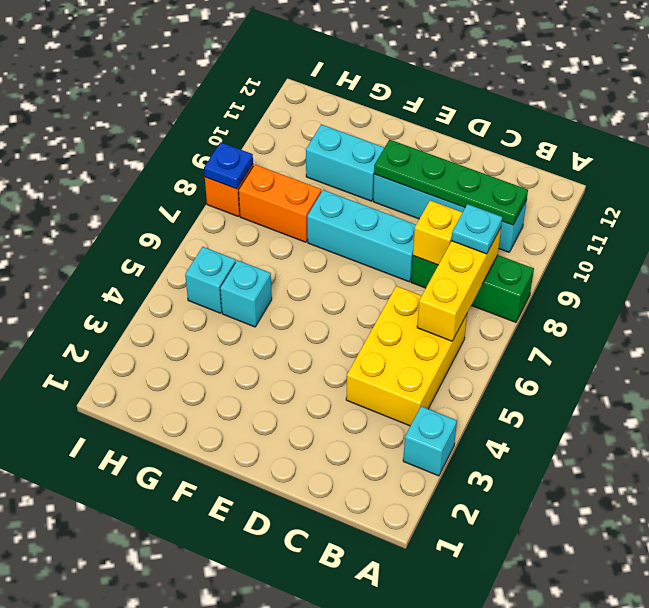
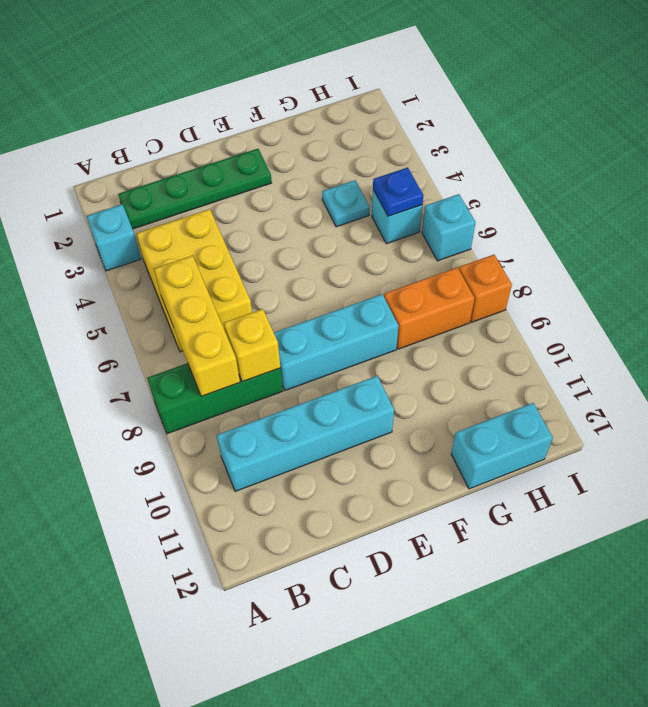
cyan plate B8 level 3 -> cyan plate G4 level 1
green plate B10:E10 level 2 -> green plate B2:E2 level 1
cyan brick F10:G10 level 1 -> cyan brick G12:H12 level 1
cyan brick G5 level 1 -> cyan brick I6 level 1
blue plate I8 level 2 -> blue plate H5 level 2

